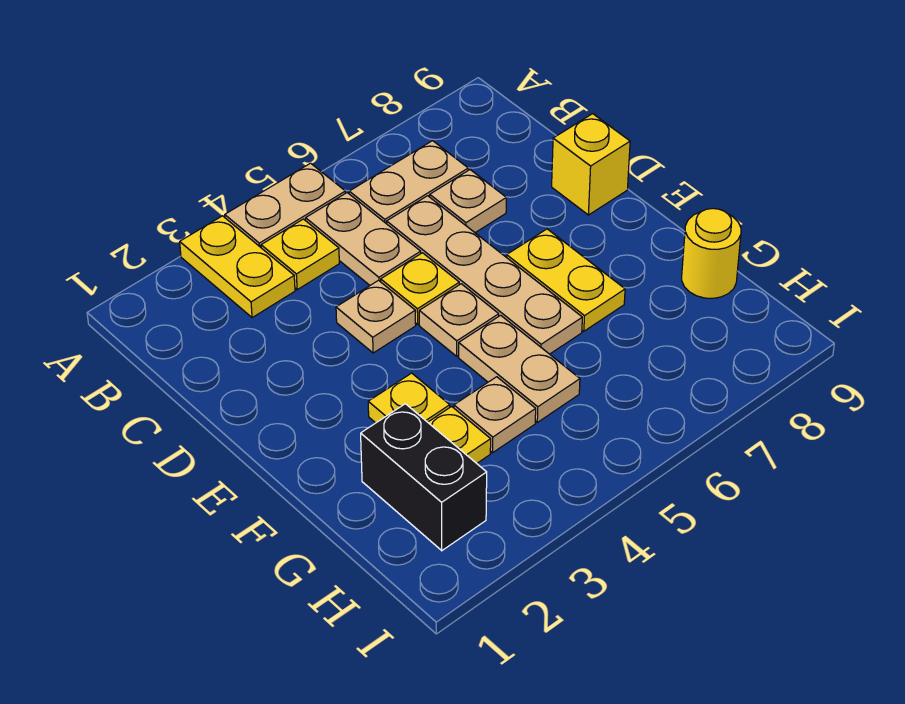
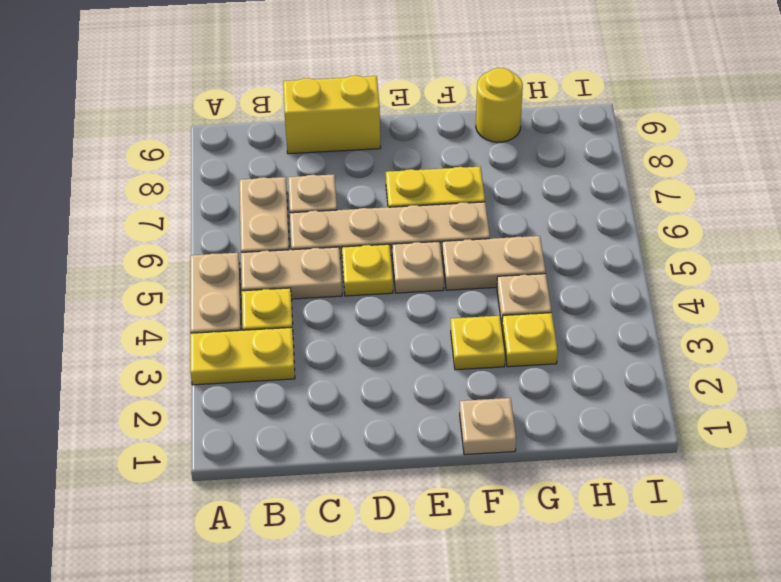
tan plate D4 level 1 -> tan plate F1 level 1
yellow brick D9 level 1 -> yellow brick C9:D9 level 1
black brick G2:H2 level 1 -> none

